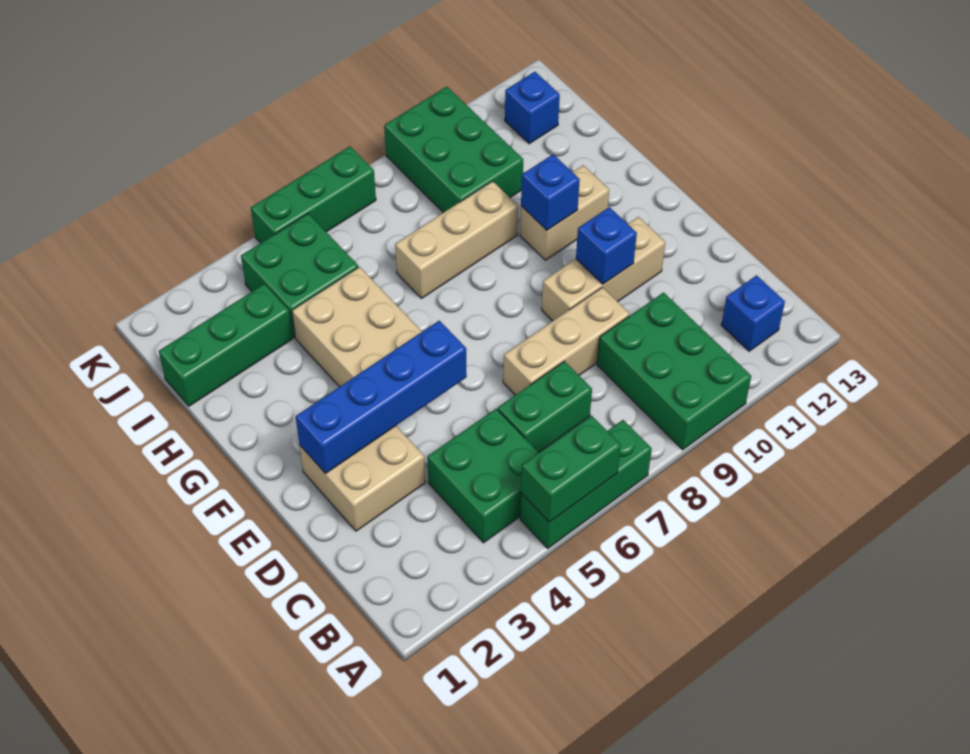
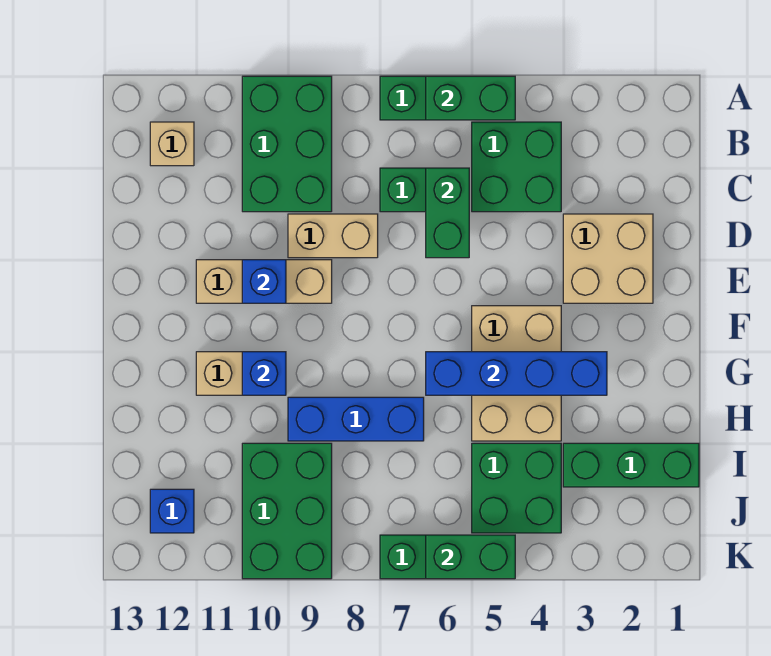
blue brick B12 level 1 -> tan brick B12 level 1
none -> green brick C6:D6 level 2
tan brick D7:D9 level 1 -> tan brick D8:D9 level 1
blue brick E2:E5 level 2 -> blue brick G3:G6 level 2
tan brick H7:H9 level 1 -> blue brick H7:H9 level 1
none -> green brick K5:K6 level 2

